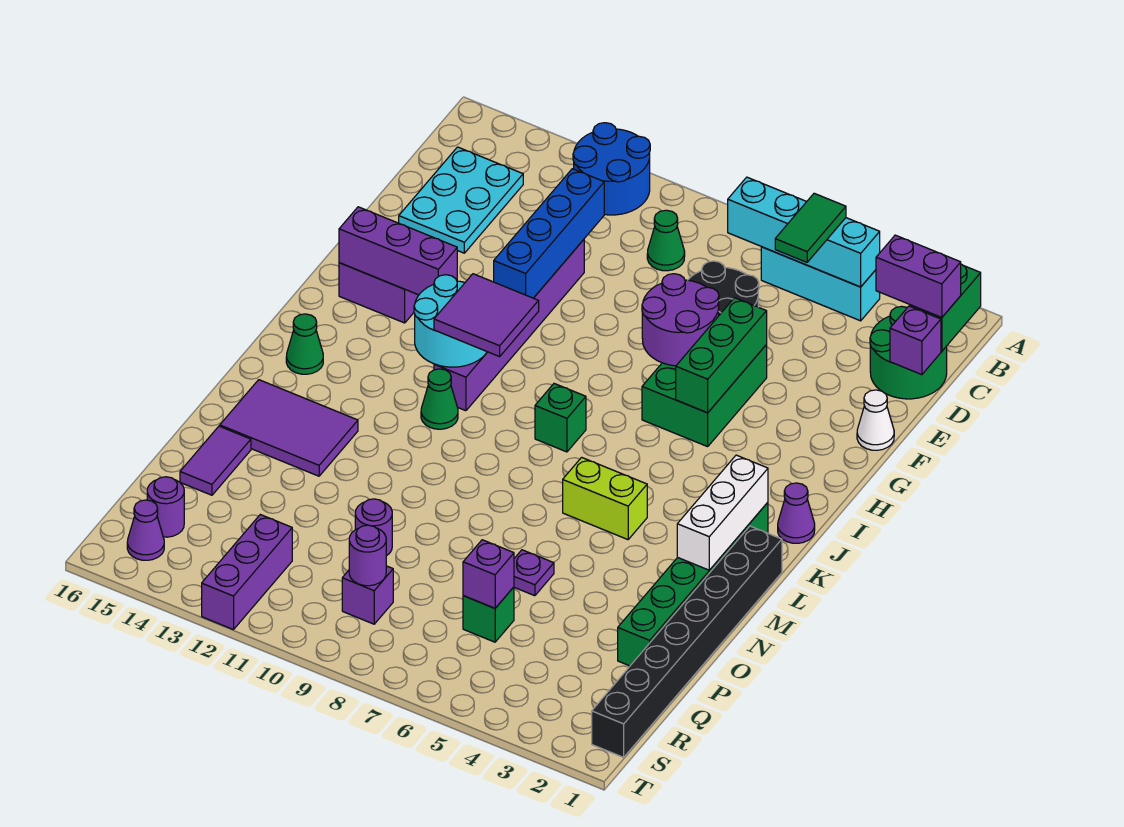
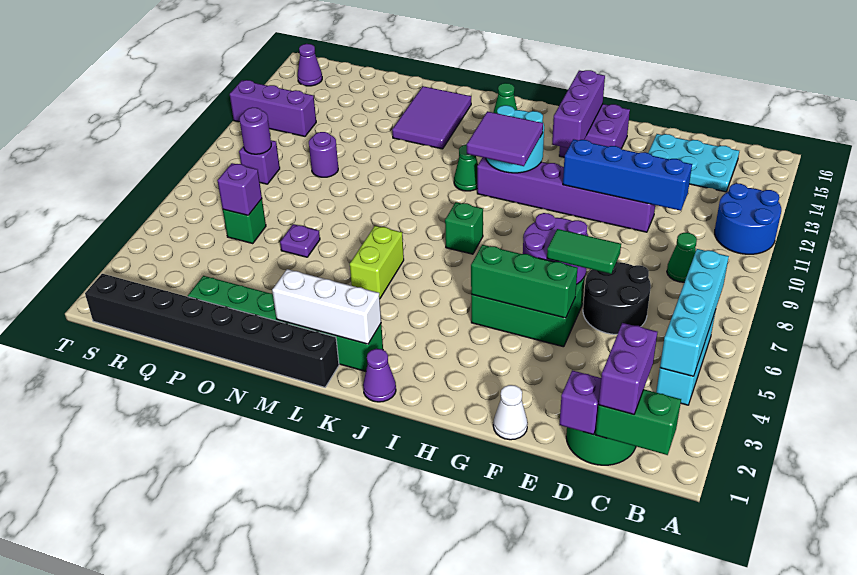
green tile B5:C5 level 3 -> green tile E6:F6 level 3
purple tile O15:P15 level 1 -> none
purple round brick R15 level 1 -> none

